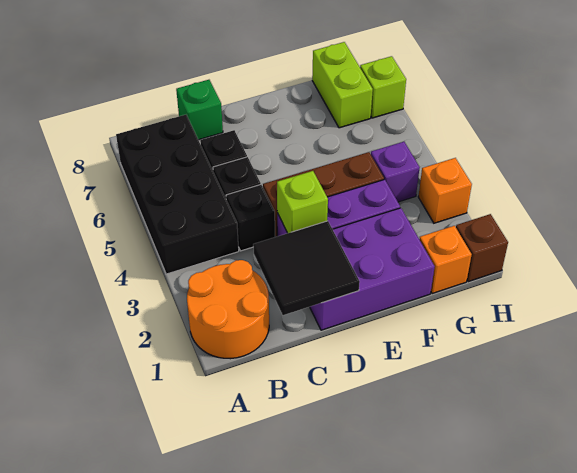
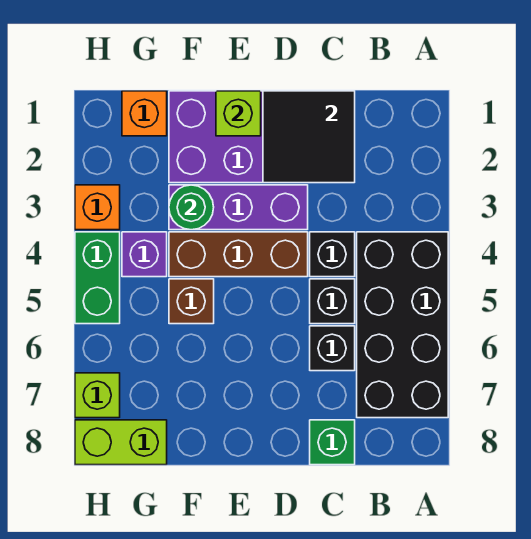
orange round brick A1:B2 level 1 -> none
lime brick D3 level 2 -> lime brick E1 level 2
none -> green round brick F3 level 2
lime brick G7:G8 level 1 -> lime brick G8:H8 level 1
brown brick H1 level 1 -> brown brick F5 level 1
none -> green brick H4:H5 level 1

